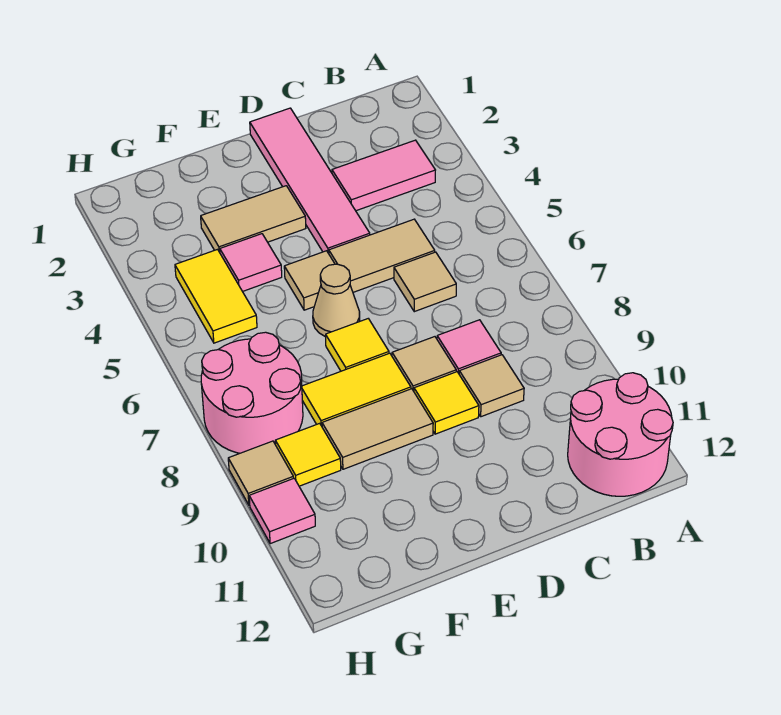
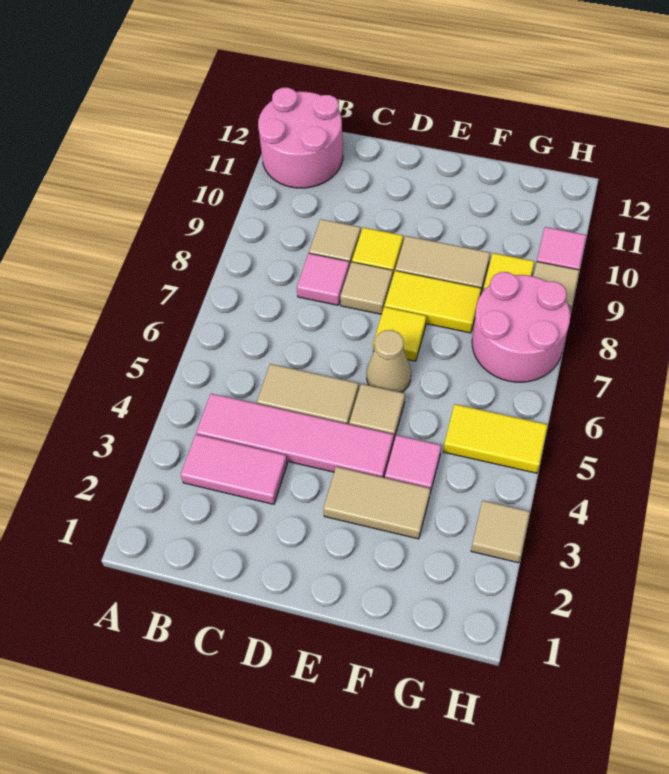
tan tile C6 level 1 -> tan tile H3 level 1
pink tile D1:D4 level 1 -> pink tile B4:E4 level 1
yellow tile G4:G5 level 1 -> yellow tile G5:H5 level 1

